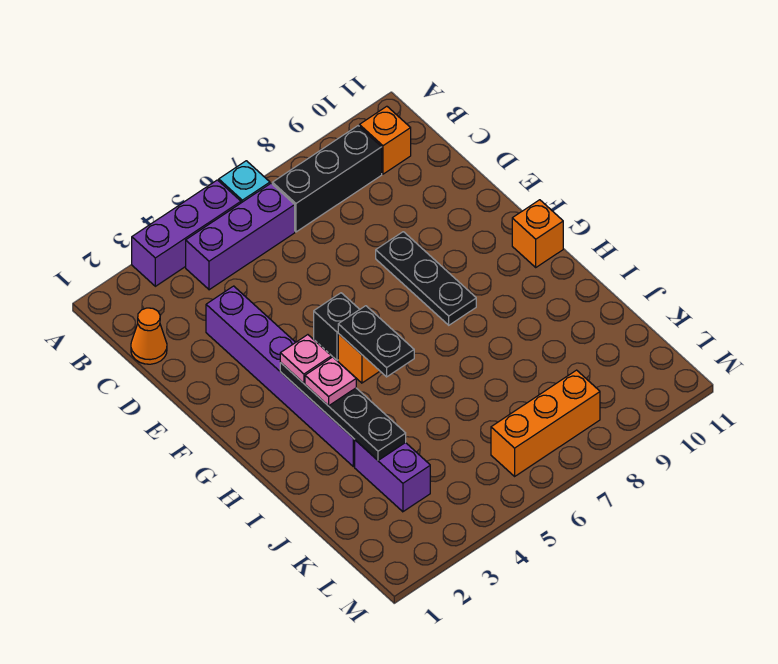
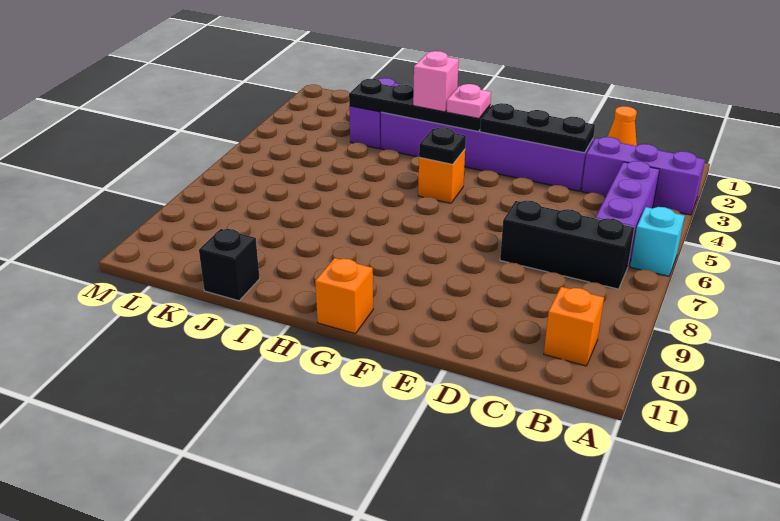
purple brick A3:A5 level 1 -> purple brick A3:C3 level 1
black brick B7:B9 level 1 -> black brick B7:D7 level 1
black plate E8:G8 level 1 -> black plate D3:F3 level 2
black brick F5 level 1 -> black brick J11 level 1
black plate G5:H5 level 2 -> black plate G5 level 2
pink plate H3 level 3 -> pink brick H3 level 3
purple brick J3:K3 level 1 -> purple brick J2:J3 level 1
orange brick L6:L8 level 1 -> none

